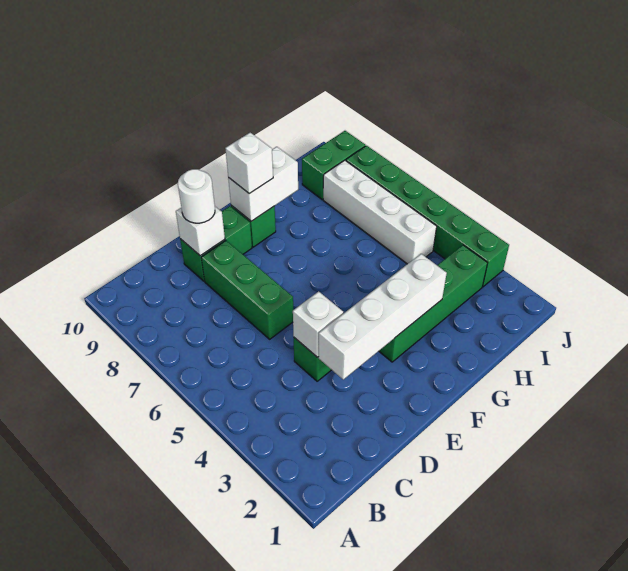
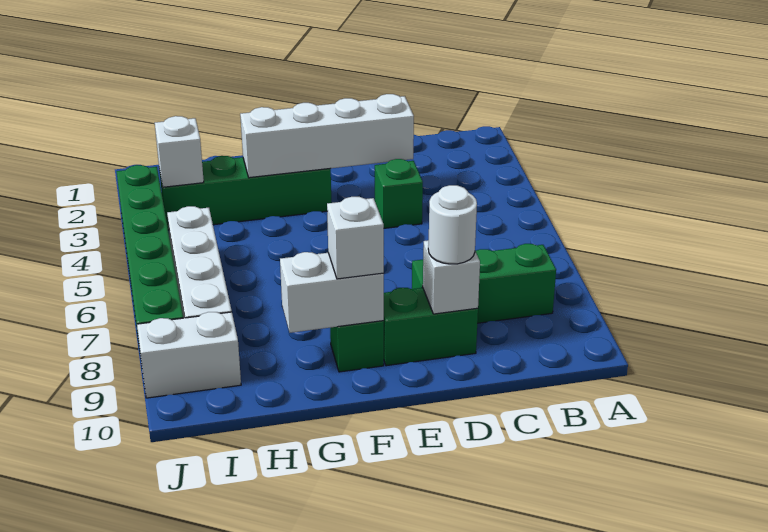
white brick D4 level 2 -> white brick I3 level 2
green brick D6:D8 level 1 -> green brick B8:D8 level 1
green brick I9:J9 level 1 -> white brick I9:J9 level 1

